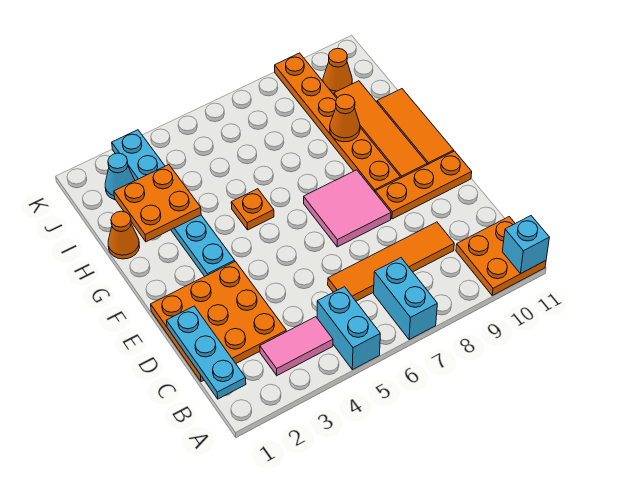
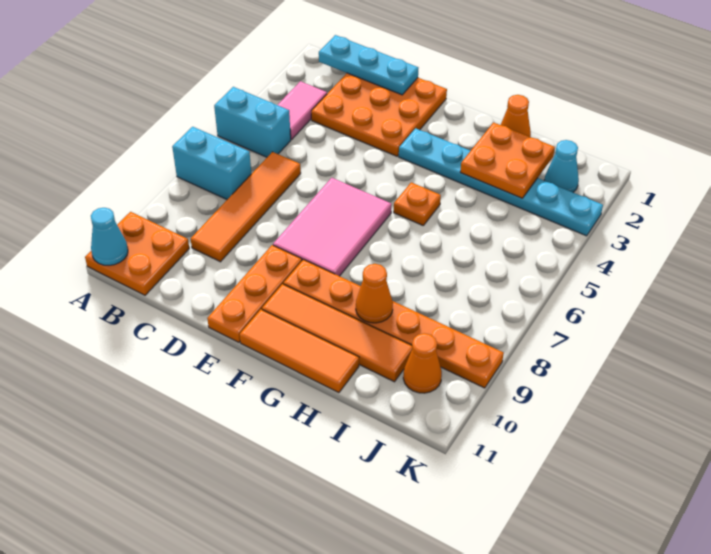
cyan brick A11 level 2 -> cyan cone A11 level 2
pink tile E7:F8 level 1 -> pink tile E6:F8 level 1

